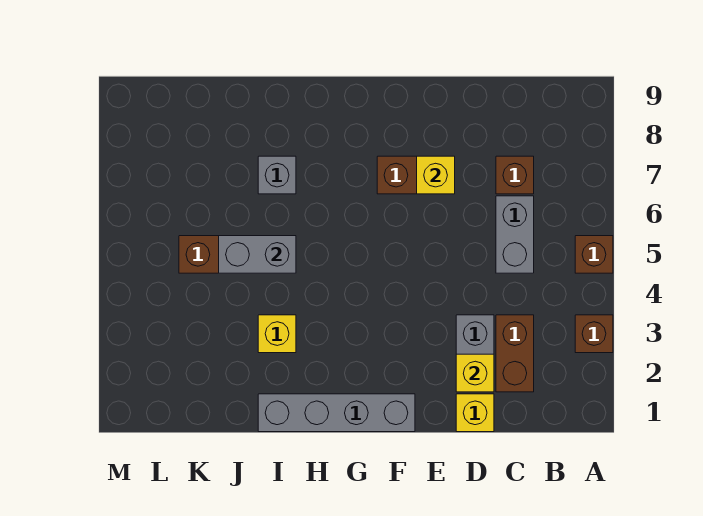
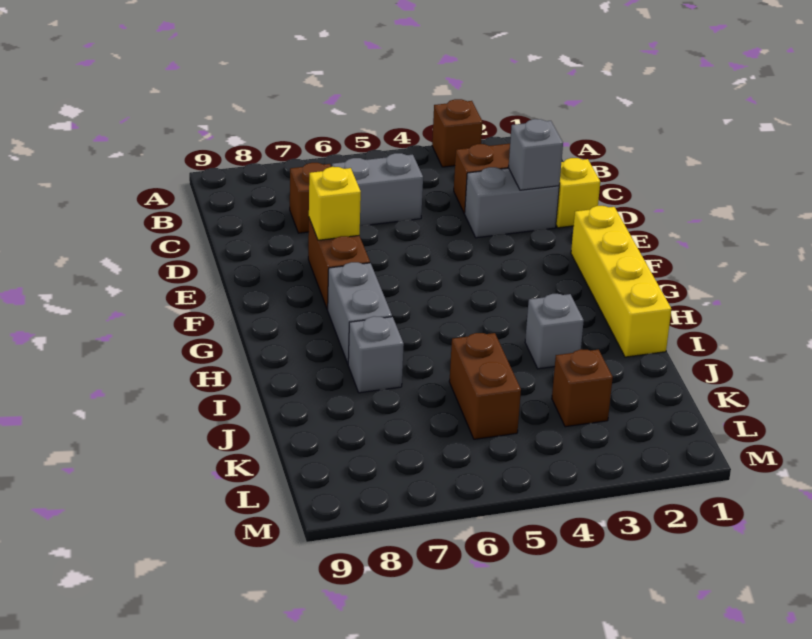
brown brick A5 level 1 -> brown brick K3 level 1
yellow brick D2 level 2 -> grey brick D2 level 2
grey brick F1:I1 level 1 -> yellow brick F1:I1 level 1
yellow brick I3 level 1 -> grey brick I3 level 1
grey brick I5:J5 level 2 -> grey brick G7:H7 level 1

